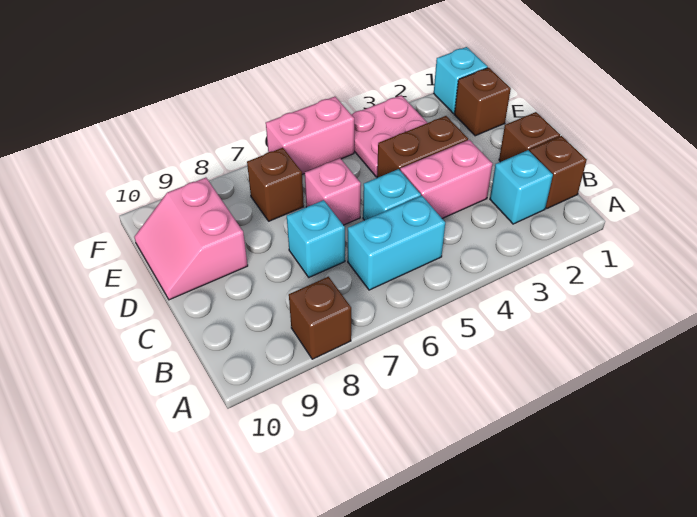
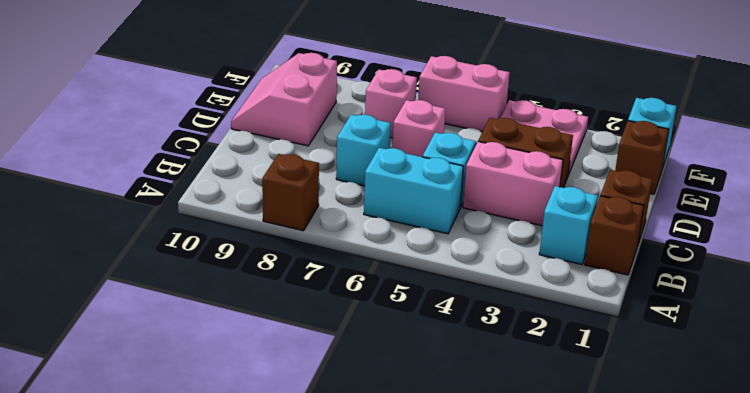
brown brick E7 level 1 -> pink brick E7 level 1

